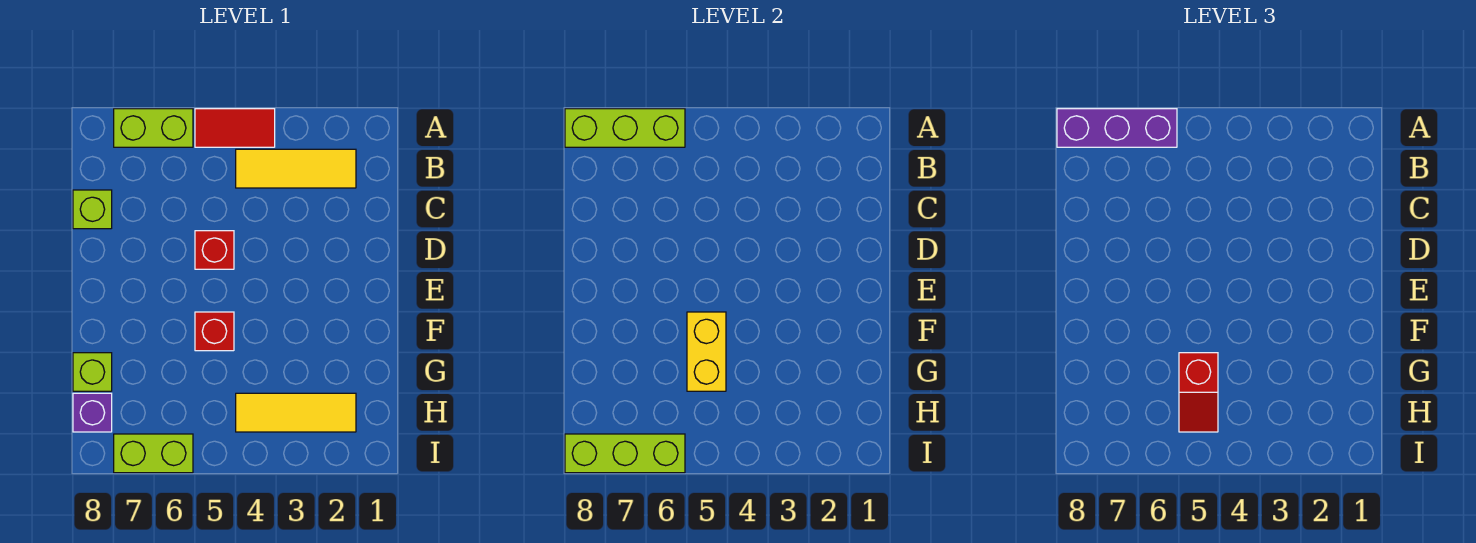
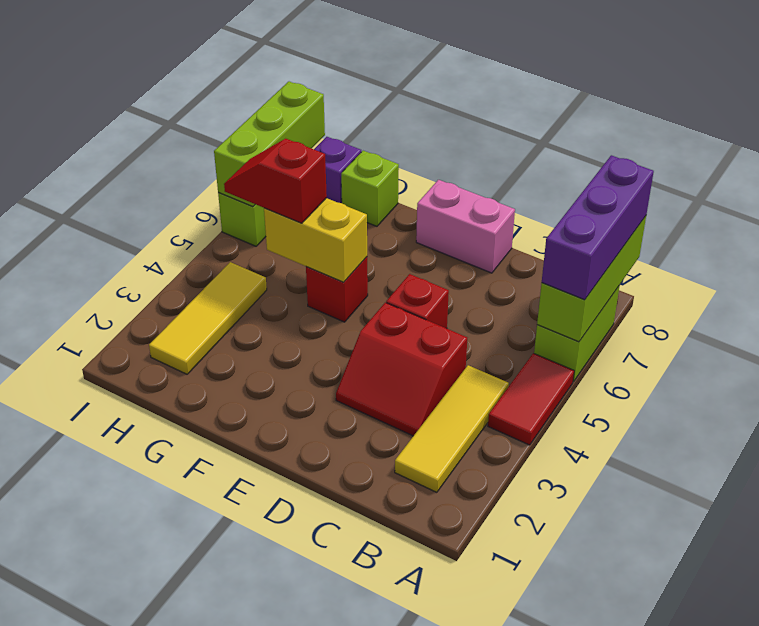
none -> red slope C3:D4 level 1 top 4
lime brick C8 level 1 -> none
none -> pink brick D8:E8 level 1

